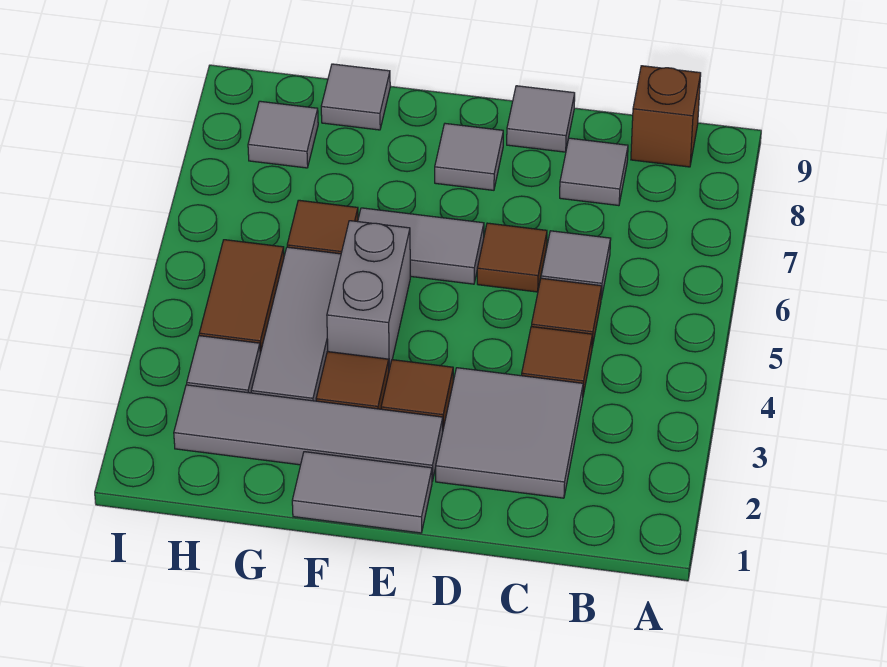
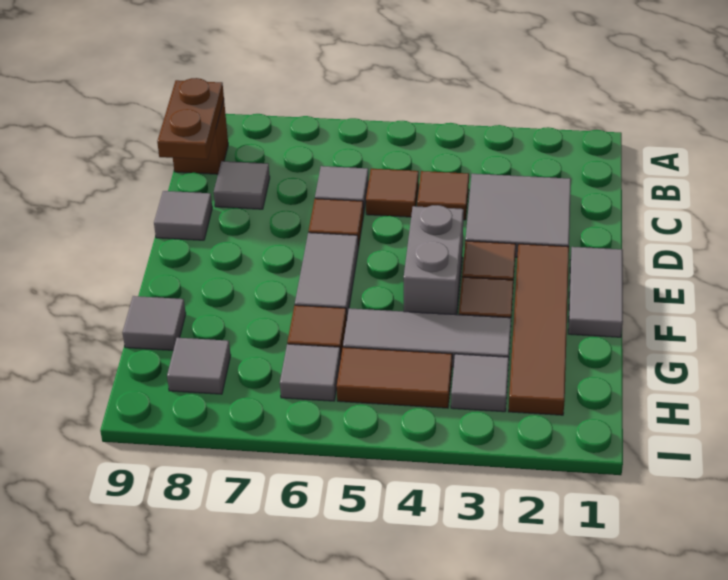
none -> brown plate B9:C9 level 2
grey tile E2:H2 level 1 -> brown tile E2:H2 level 1
grey tile E8 level 1 -> grey tile H6 level 1
grey brick F4:F5 level 1 -> grey brick E4:F4 level 1

